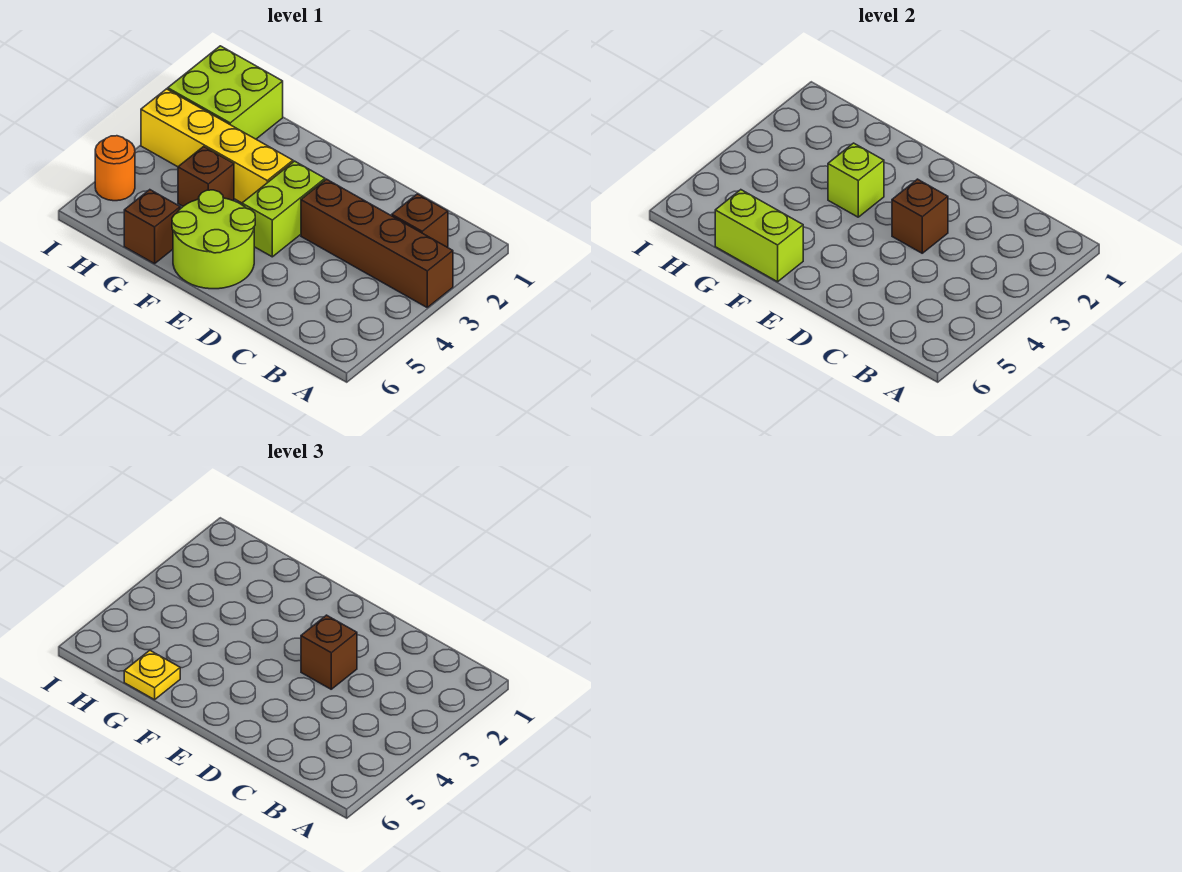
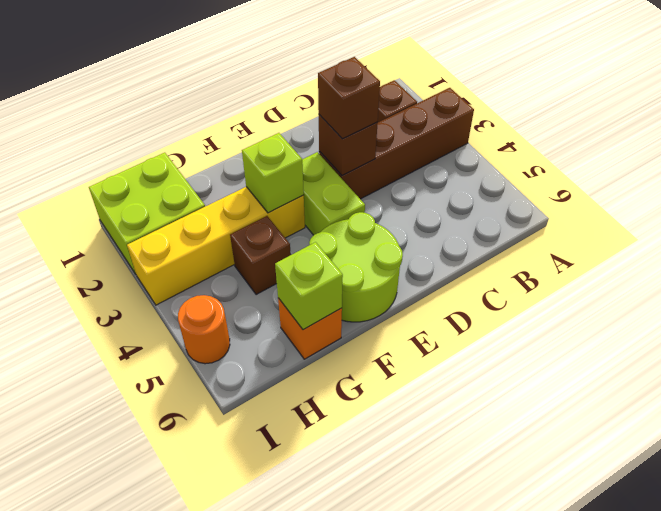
lime brick F6:G6 level 2 -> lime brick G6 level 2
brown brick G6 level 1 -> orange brick G6 level 1
yellow plate G6 level 3 -> none

